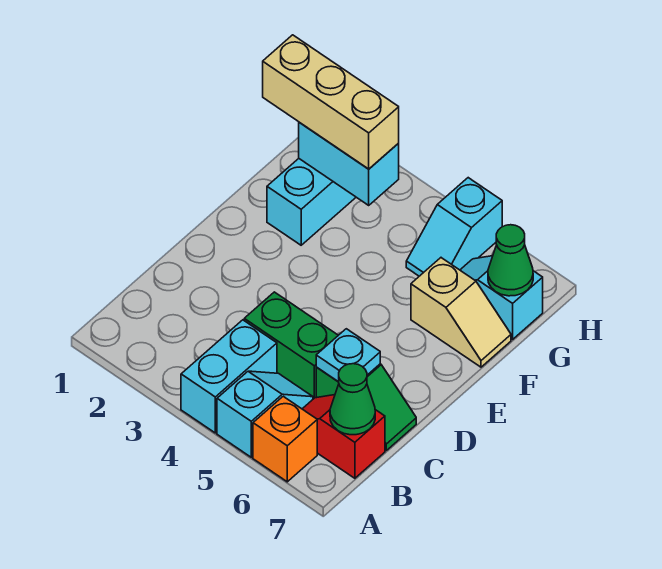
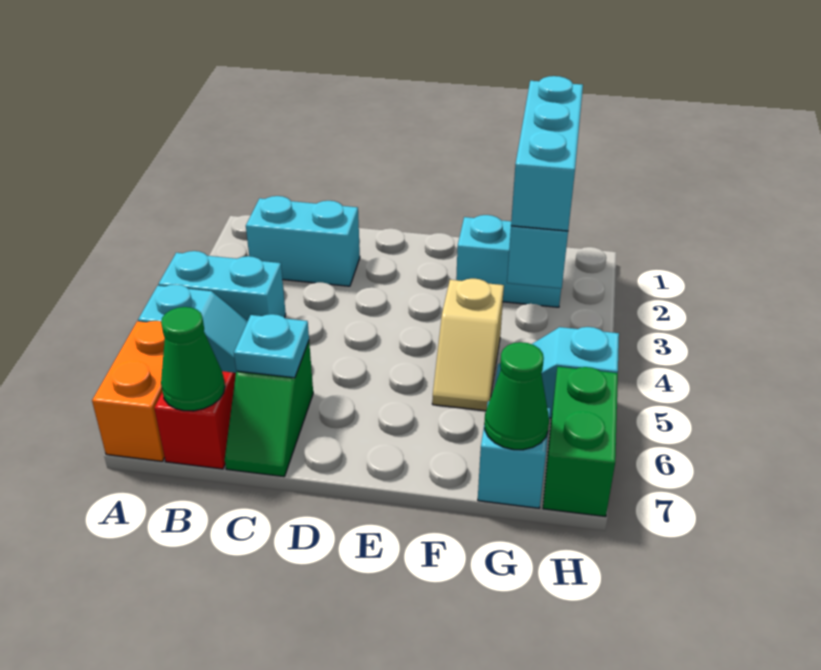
orange brick A6 level 1 -> orange brick A6:A7 level 1
none -> cyan brick B2:C2 level 1
green brick C4:C5 level 1 -> green brick H6:H7 level 1
tan slope F6:F7 level 1 top 6 -> tan slope F4:F5 level 1 top 4
tan brick G1:G3 level 3 -> cyan brick G1:G3 level 3

